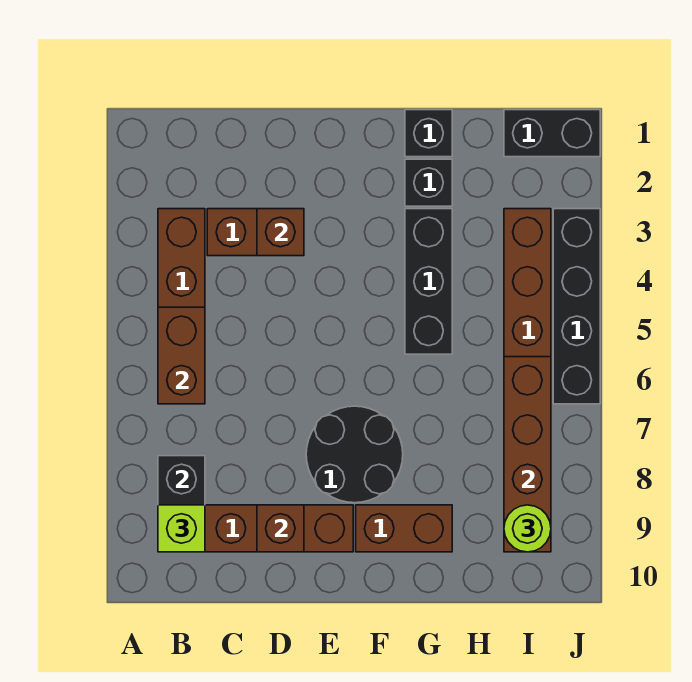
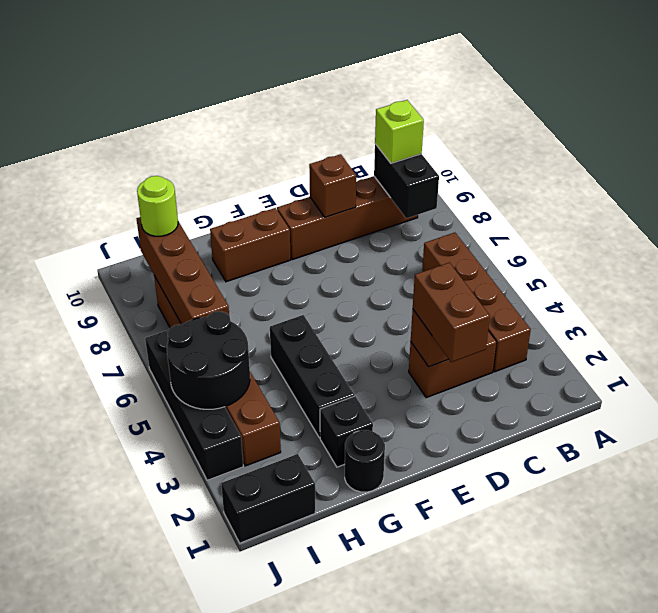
brown brick B5:B6 level 2 -> brown brick D2:D3 level 3
black round brick E7:F8 level 1 -> black round brick I4:J5 level 2
black brick G1 level 1 -> black round brick G1 level 1

